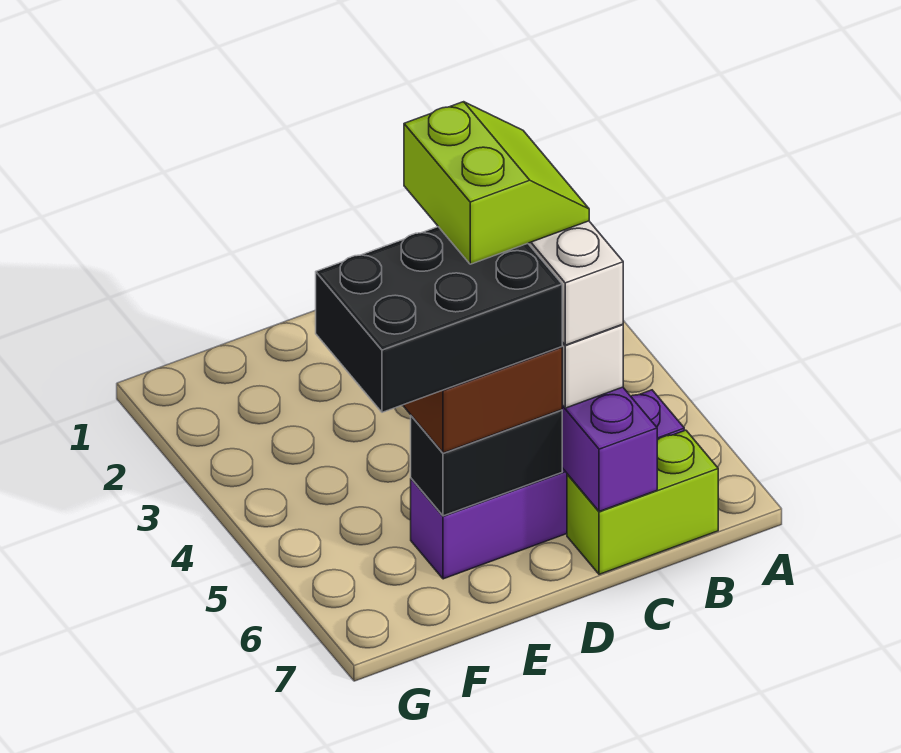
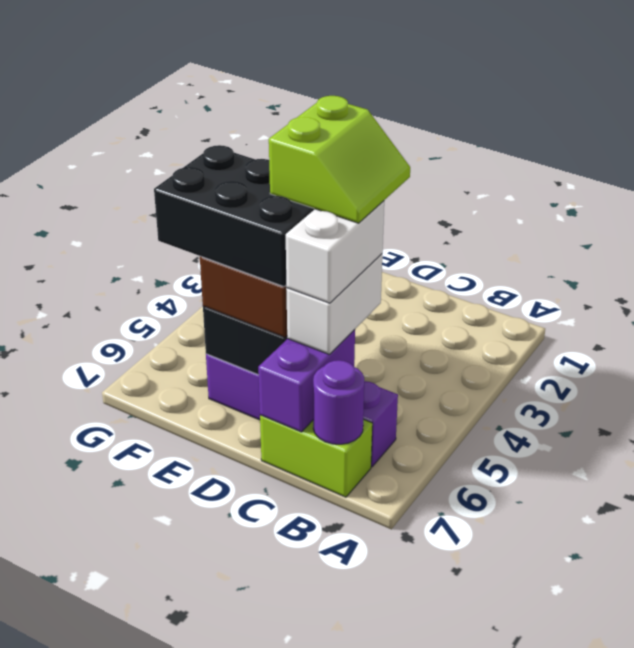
none -> purple round brick B7 level 2

